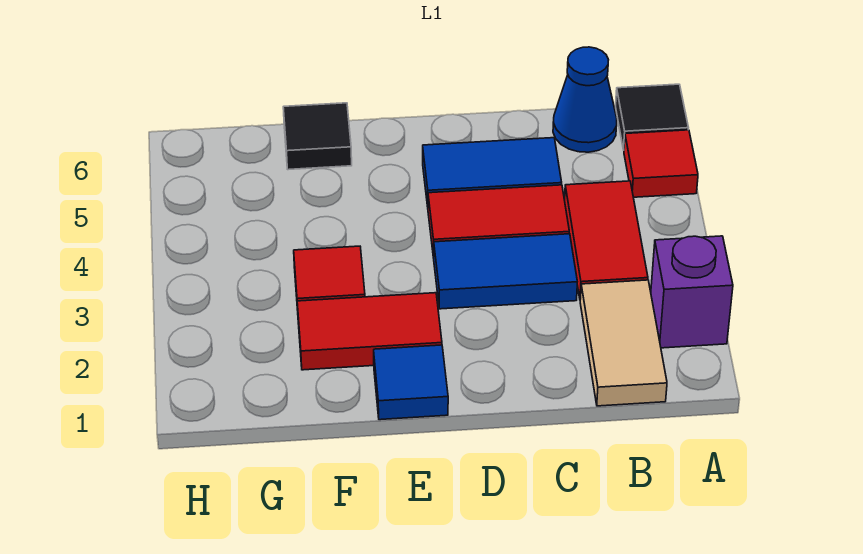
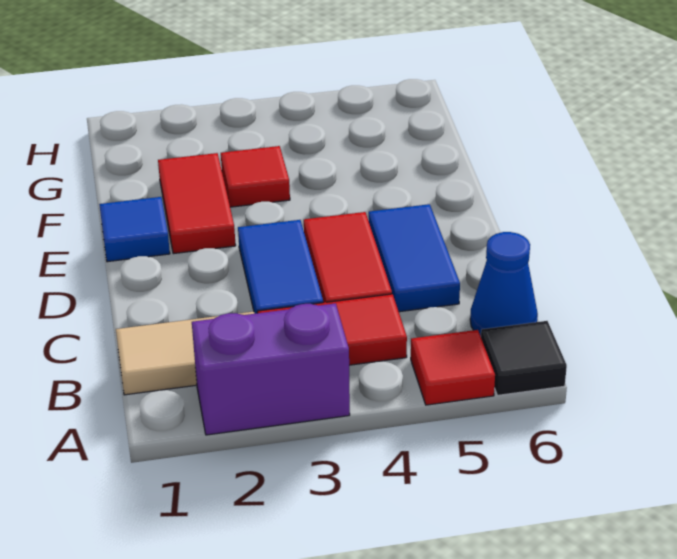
purple brick A2 level 1 -> purple brick A2:A3 level 1
black tile F6 level 1 -> none

